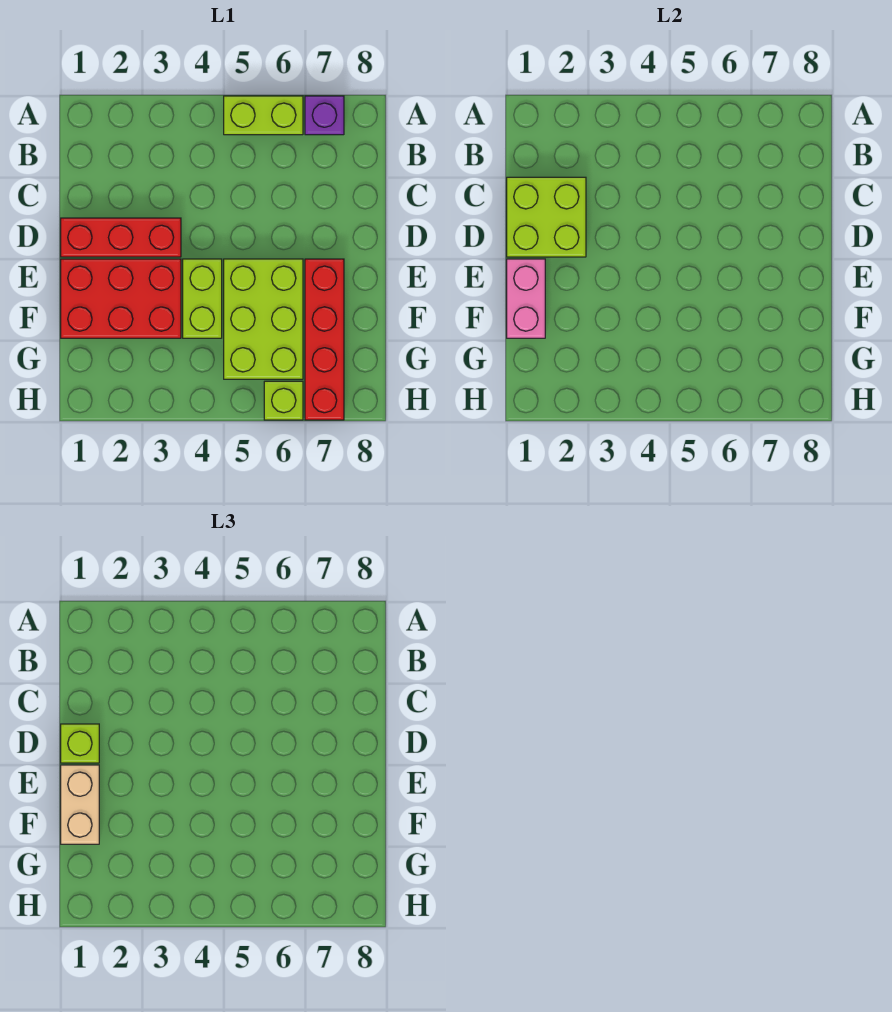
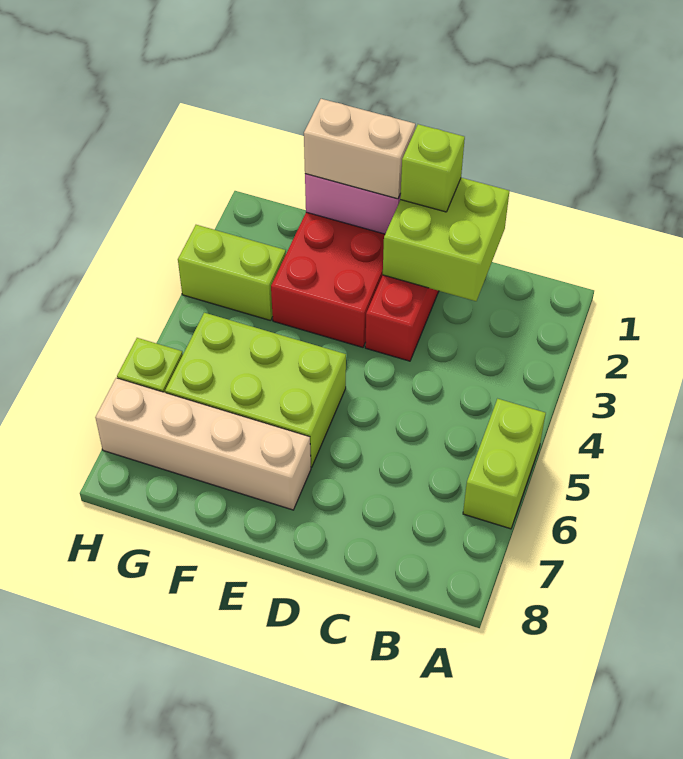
purple brick A7 level 1 -> none
lime brick E4:F4 level 1 -> lime brick G3:H3 level 1
red brick E7:H7 level 1 -> tan brick E7:H7 level 1

